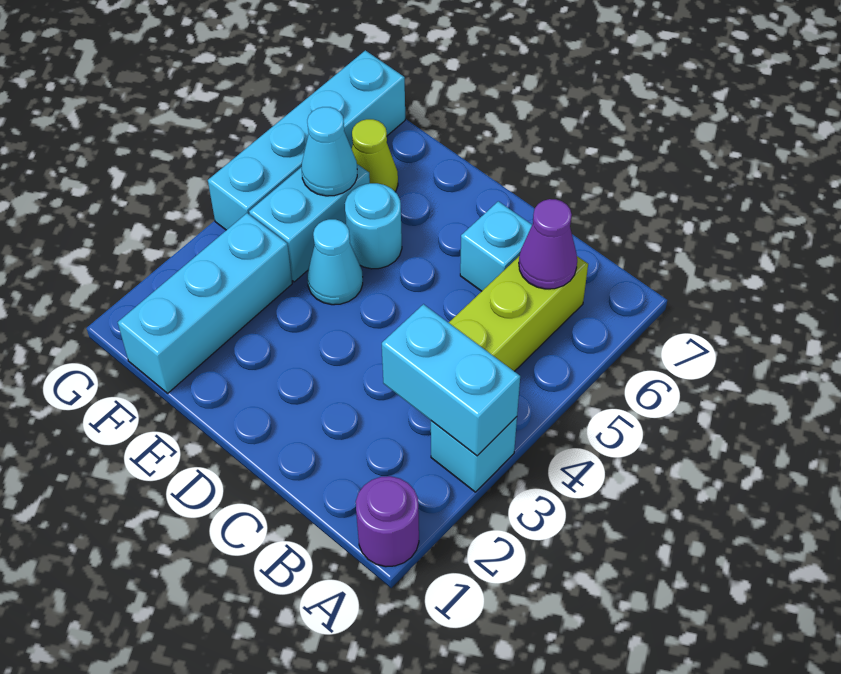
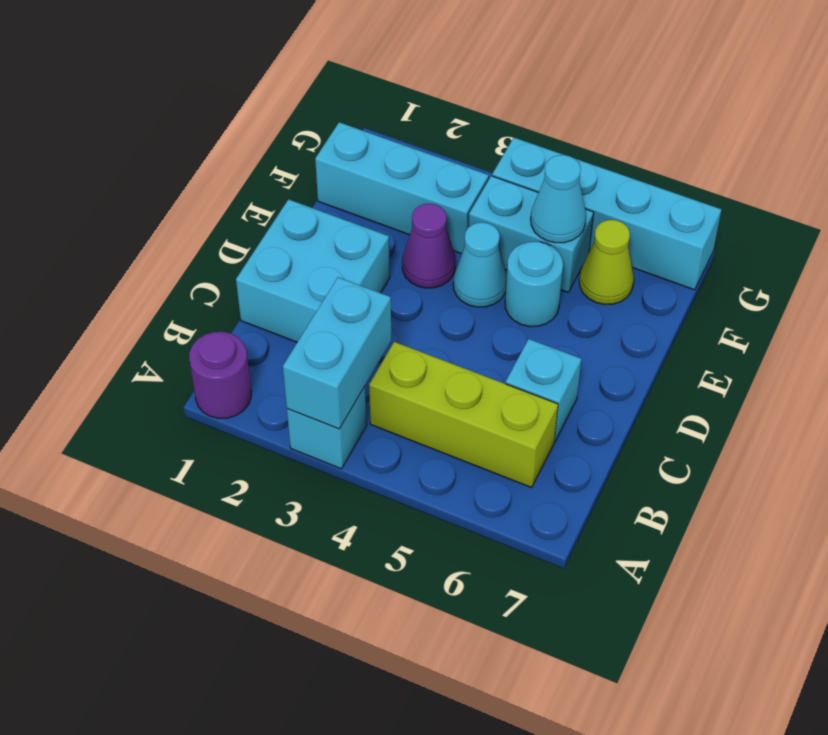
purple cone B6 level 2 -> purple cone E3 level 1
none -> cyan brick C1:D2 level 1

